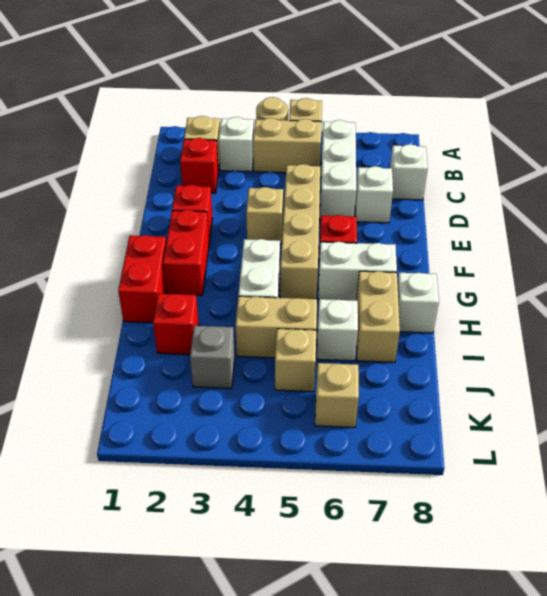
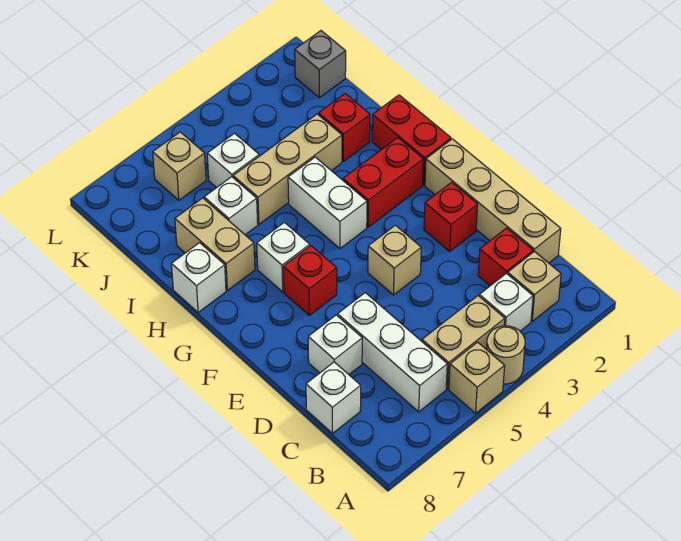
tan brick D5:G5 level 1 -> tan brick C1:F1 level 1
red brick F2:G2 level 1 -> red brick G2:G3 level 1
white brick G6:G7 level 1 -> white brick G6 level 1
tan brick I4:I5 level 1 -> tan brick I3:I5 level 1
grey brick J3 level 1 -> grey brick K1 level 1
tan brick J5 level 1 -> white brick J5 level 1

